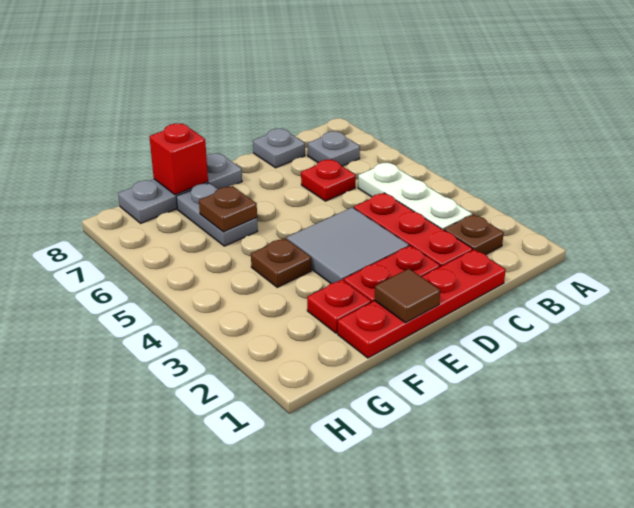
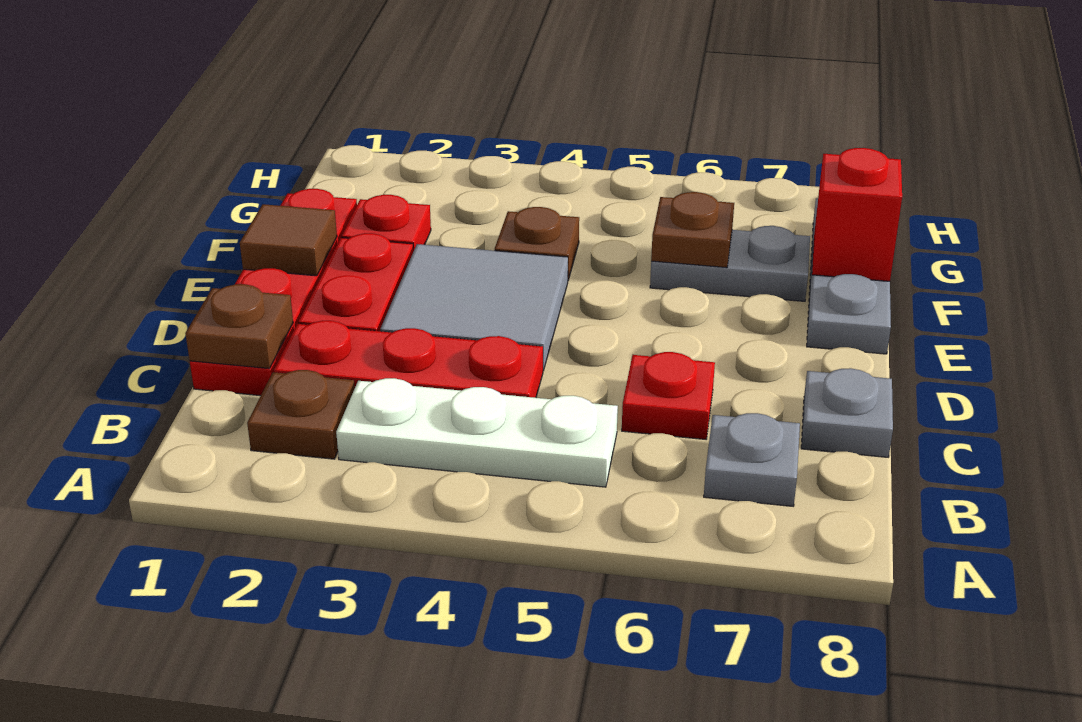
none -> brown plate C1 level 2

